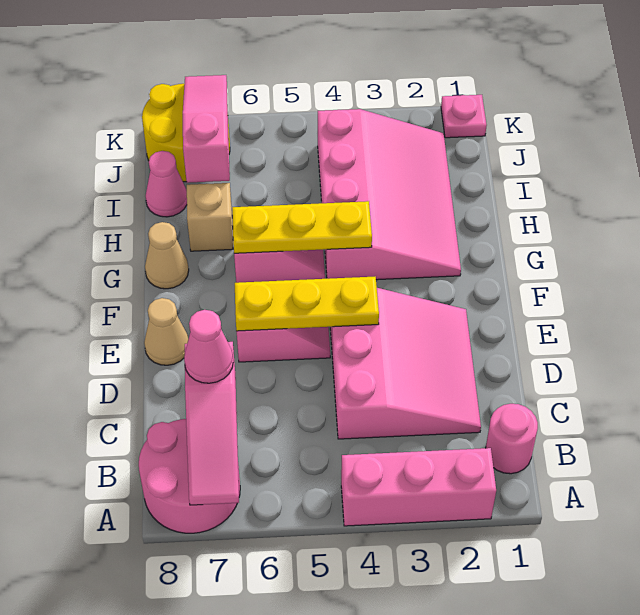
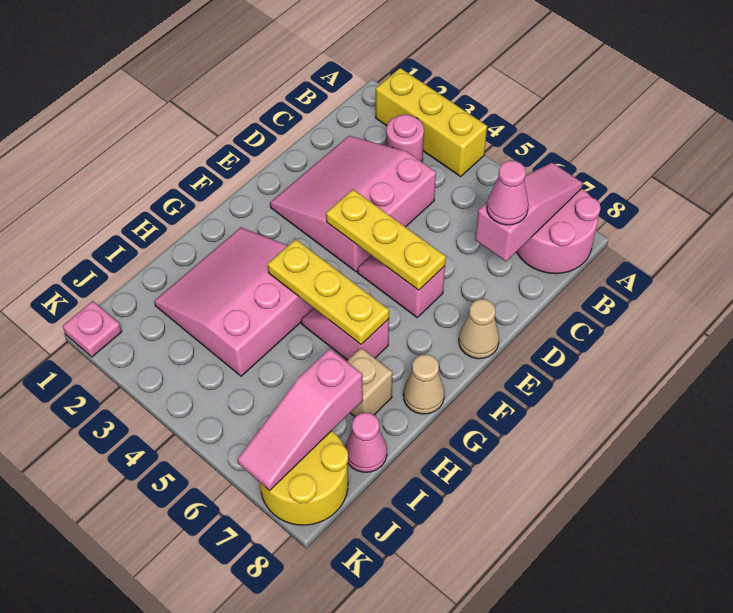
pink brick A2:A4 level 1 -> yellow brick A2:A4 level 1
pink round brick B1 level 1 -> pink round brick B3 level 1
pink slope G2:J4 level 1 top 4 -> pink slope G2:I4 level 1 top 4

